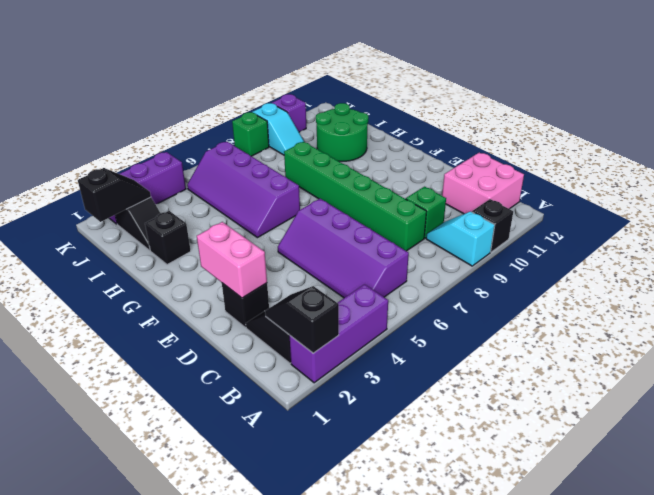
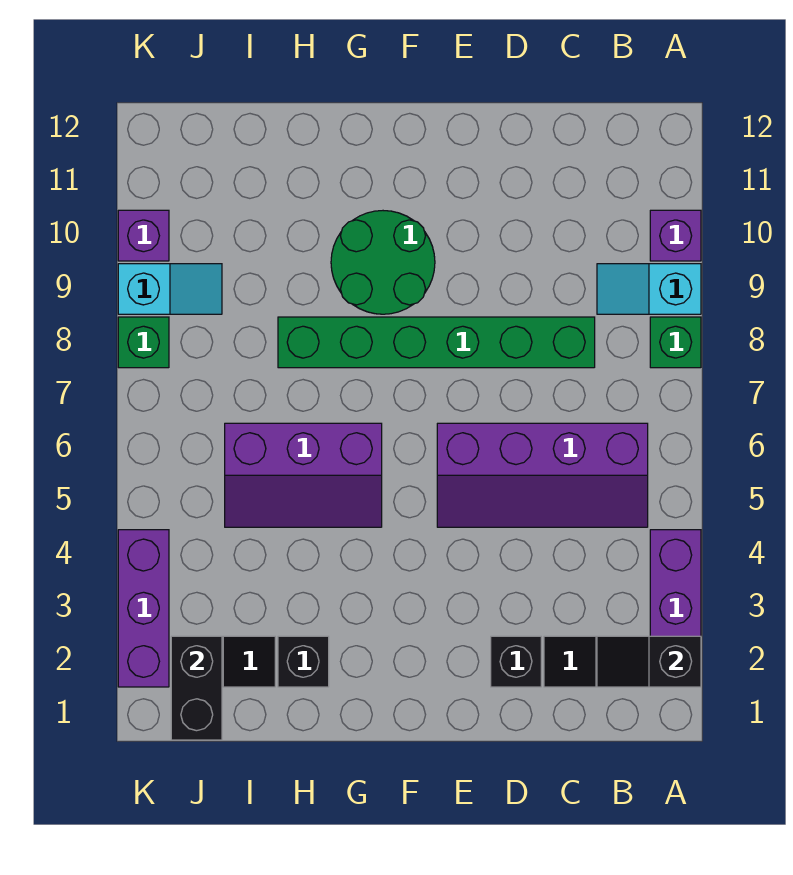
black brick A10 level 1 -> purple brick A10 level 1
pink brick B11:C12 level 1 -> none
green brick C9 level 1 -> green brick A8 level 1
pink brick D2:E2 level 2 -> none
purple slope G5:J6 level 1 top 6 -> purple slope G5:I6 level 1 top 6
green round brick H10:I11 level 1 -> green round brick F9:G10 level 1
black slope J1:J2 level 2 top 1 -> black brick J1:J2 level 2

